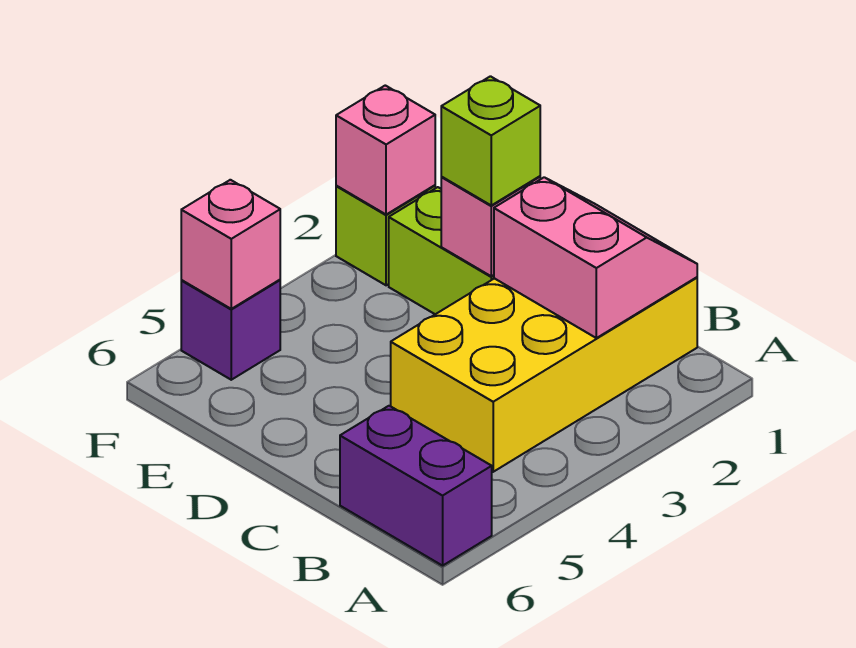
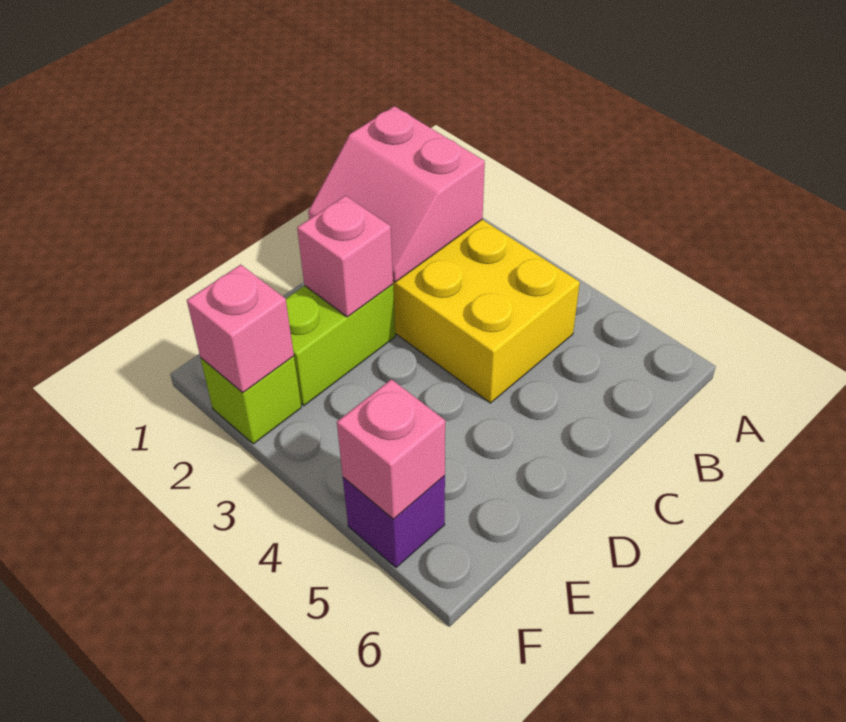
purple brick A6:B6 level 1 -> none
pink slope B1:C2 level 2 top 2 -> pink slope B1:C2 level 2 top B
lime brick D2 level 3 -> none

